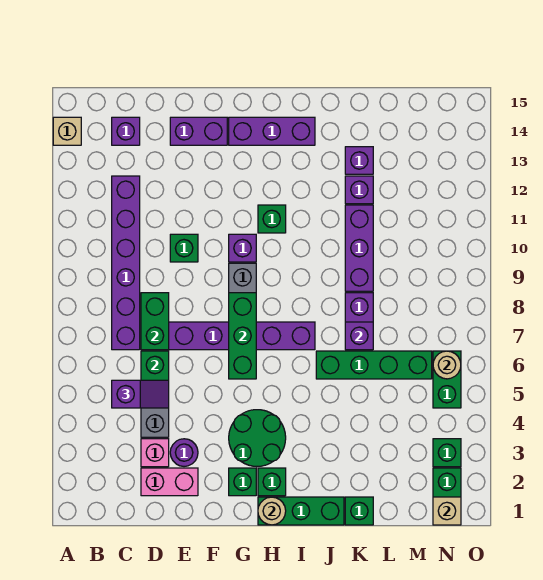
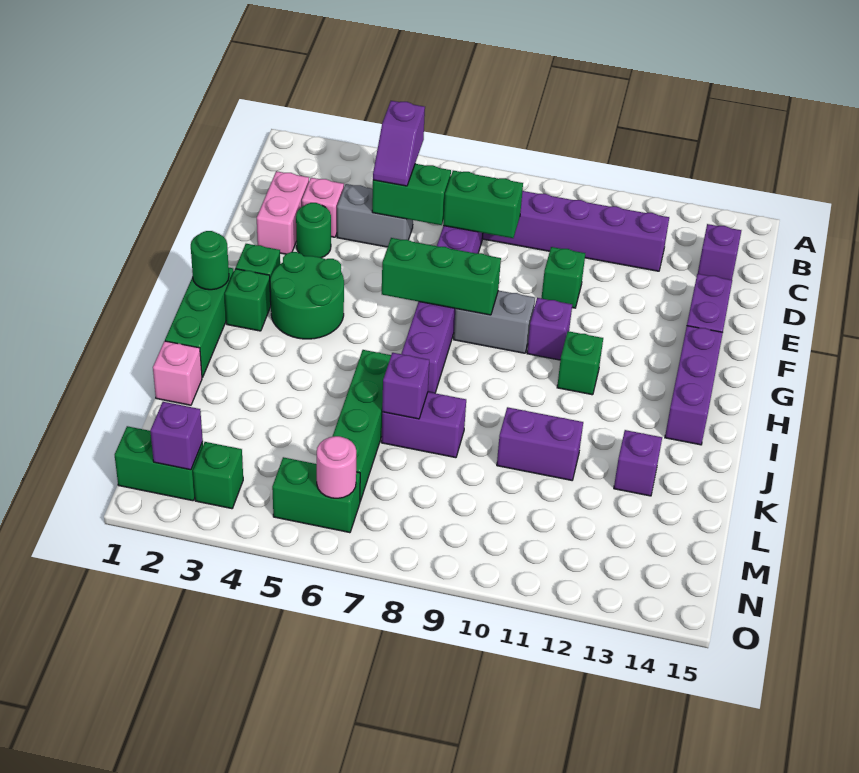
tan brick A14 level 1 -> none
purple round brick E3 level 1 -> green round brick E3 level 1
tan round brick H1 level 2 -> green round brick H1 level 2
green brick K1 level 1 -> pink brick K1 level 1
purple brick K9:K11 level 1 -> purple brick K10:K11 level 1
purple brick K12 level 1 -> purple brick N2 level 2
tan brick N1 level 2 -> none
tan round brick N6 level 2 -> pink round brick N6 level 2

